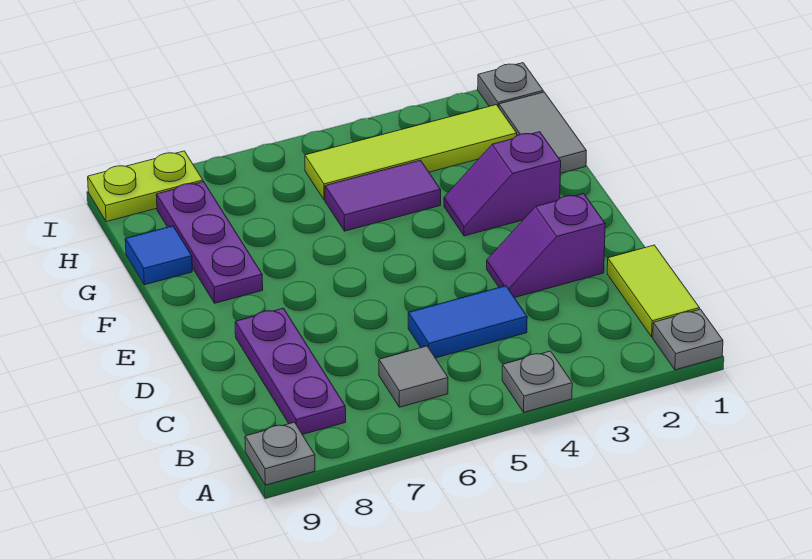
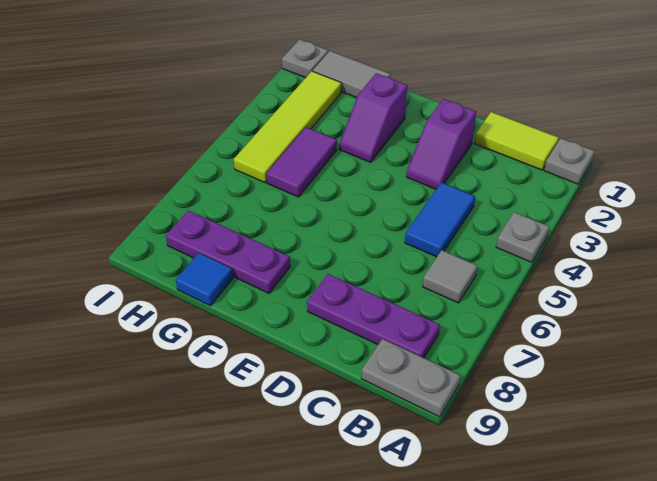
grey plate A9 level 1 -> grey plate A9:B9 level 1
lime plate I8:I9 level 1 -> none

